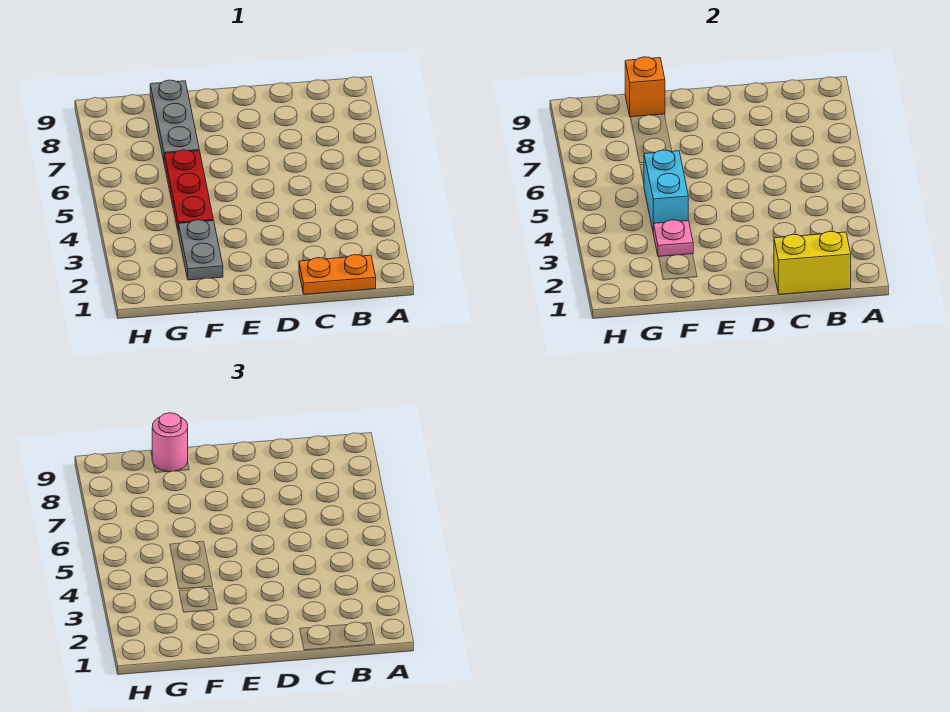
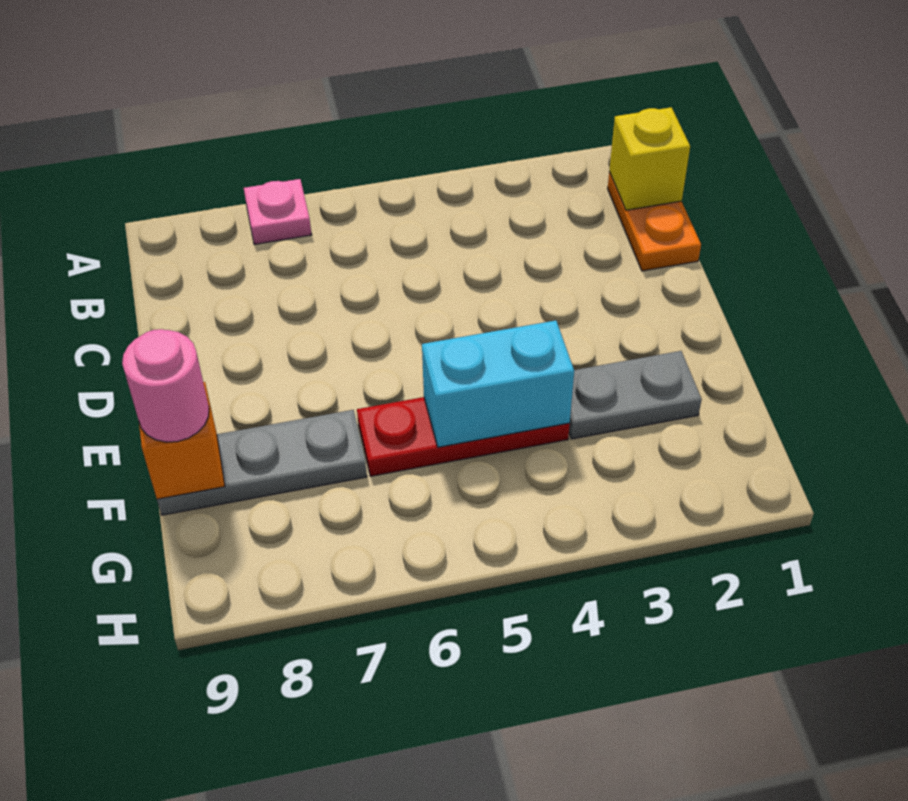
yellow brick B1:C1 level 2 -> yellow brick B1 level 2
pink plate F3 level 2 -> pink plate A7 level 1

